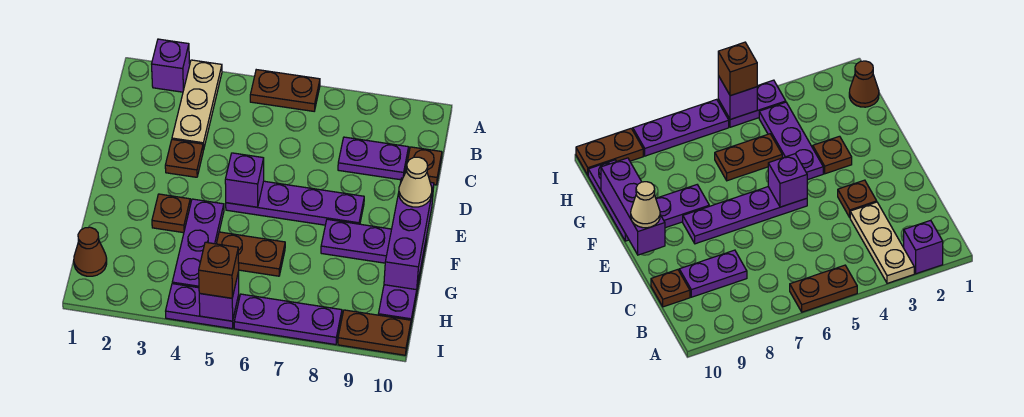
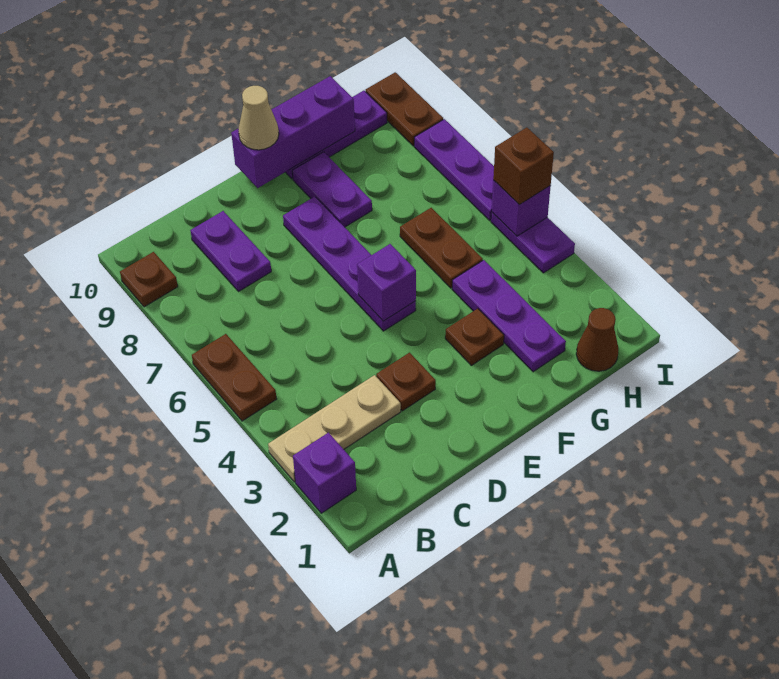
brown plate C10 level 1 -> brown plate A9 level 1
purple plate F4:H4 level 1 -> purple plate G2:G4 level 1

